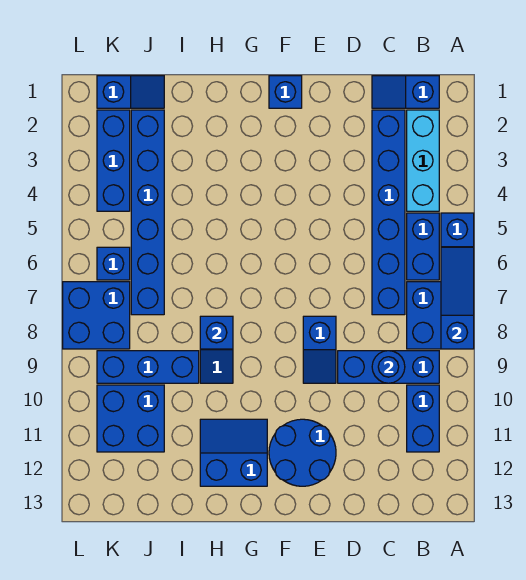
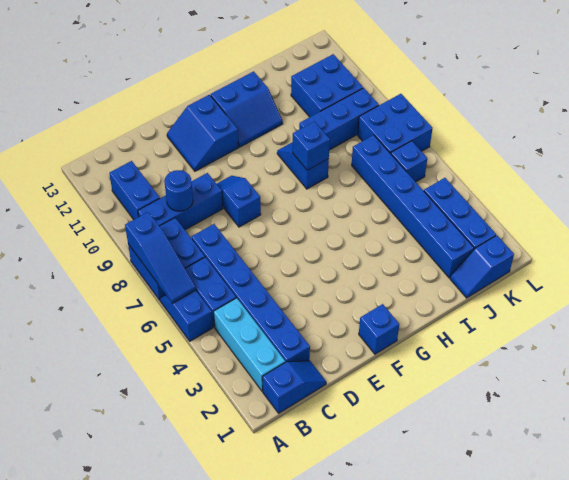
blue round brick E11:F12 level 1 -> blue slope E11:F12 level 1 top F

